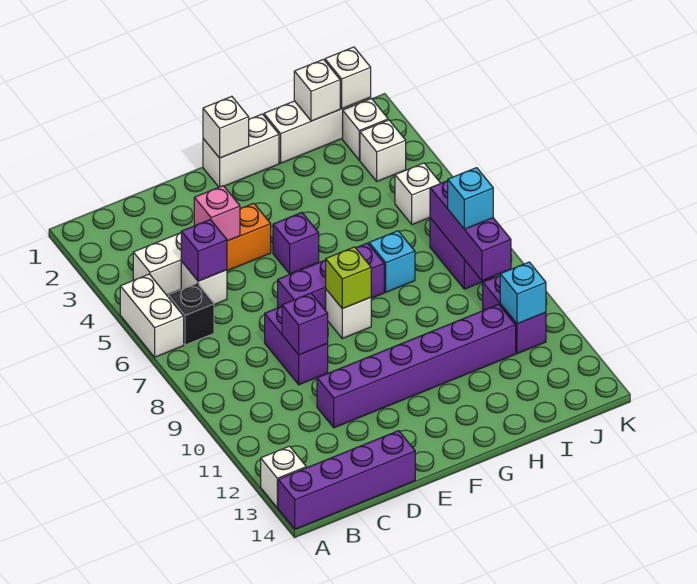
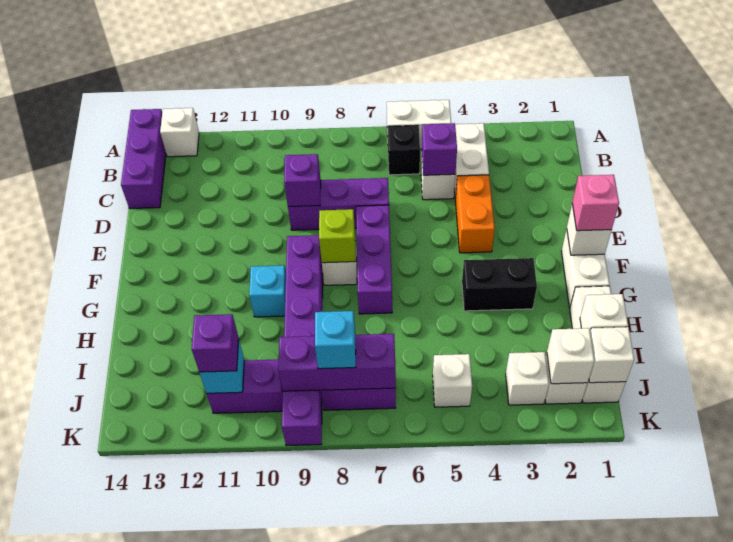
purple brick A14:D14 level 1 -> purple brick A14:C14 level 1
pink brick D4 level 2 -> pink brick F1 level 3
purple brick D8:D9 level 1 -> purple brick D7:D9 level 1
purple brick D11:I11 level 1 -> purple brick F9:K9 level 1
purple brick F5 level 1 -> purple brick J11 level 3
none -> black brick G3:G4 level 1
cyan brick H7 level 1 -> cyan brick G10 level 1
none -> white brick J2 level 2

